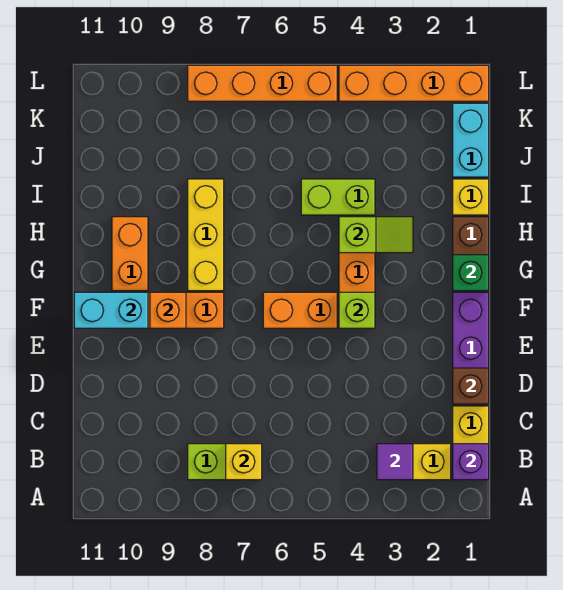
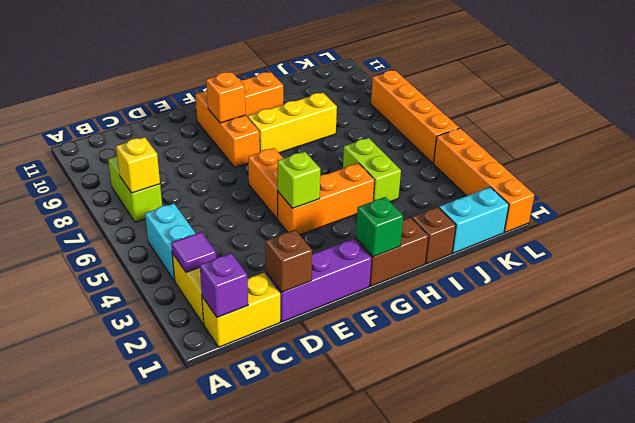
cyan brick F10:F11 level 2 -> cyan brick B4:B5 level 1
lime slope H3:H4 level 2 top 4 -> none
yellow brick I1 level 1 -> brown brick I1 level 1

